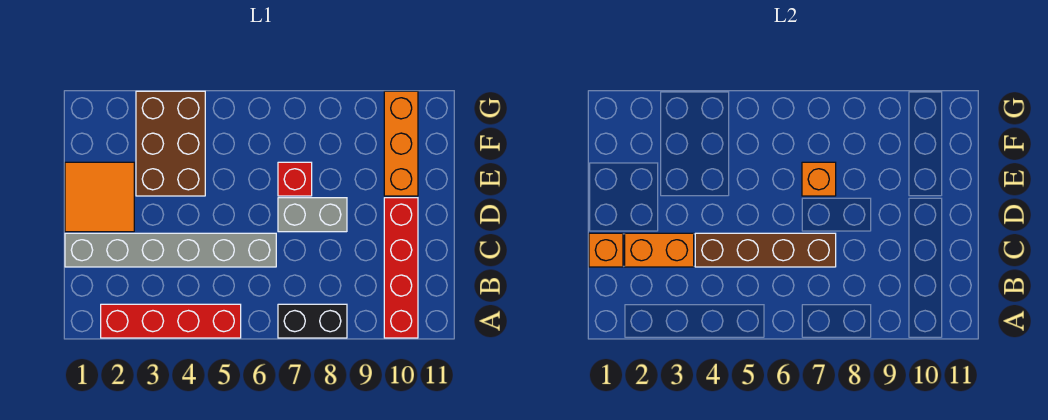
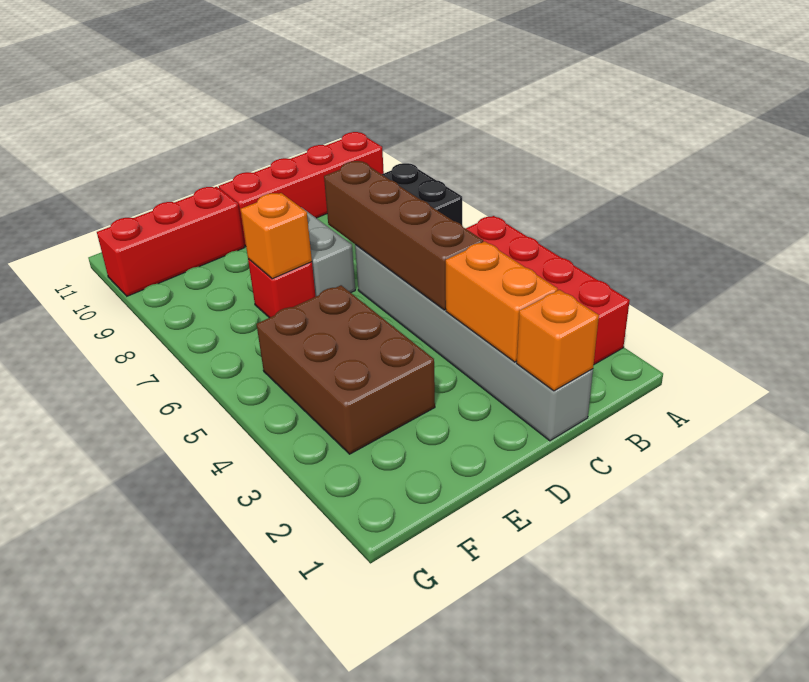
orange tile D1:E2 level 1 -> none
brown brick E3:G4 level 1 -> brown brick E3:F5 level 1
orange brick E10:G10 level 1 -> red brick E10:G10 level 1

